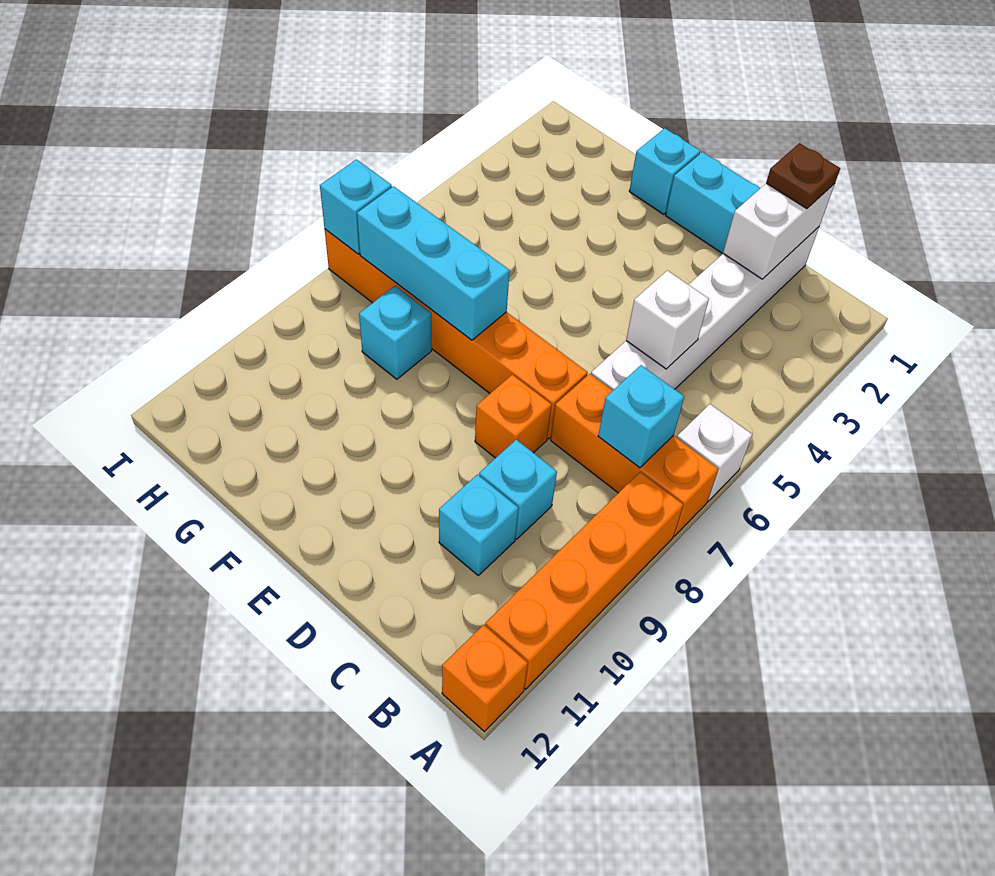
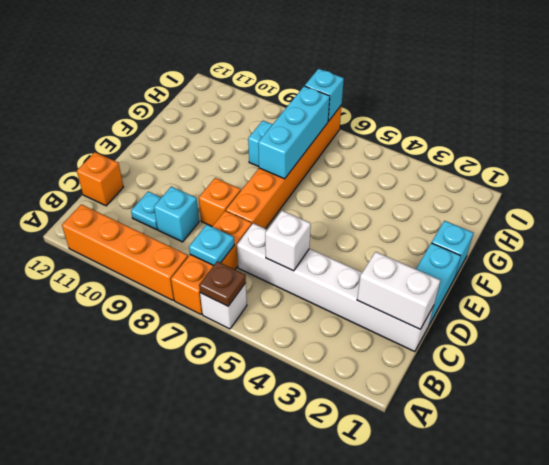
orange brick A12 level 1 -> orange brick C12 level 1
cyan brick B7 level 2 -> cyan plate B7 level 2
brown plate C1 level 3 -> brown plate A6 level 2
cyan brick C10 level 1 -> cyan plate C10 level 1

